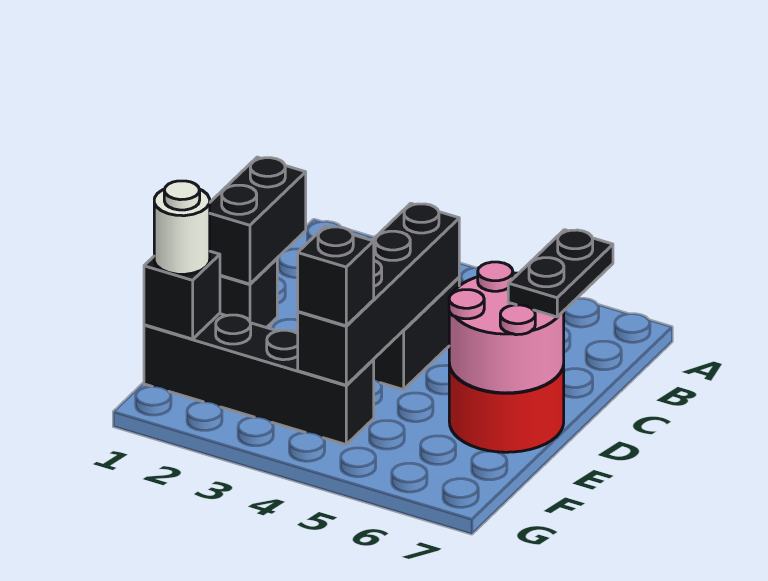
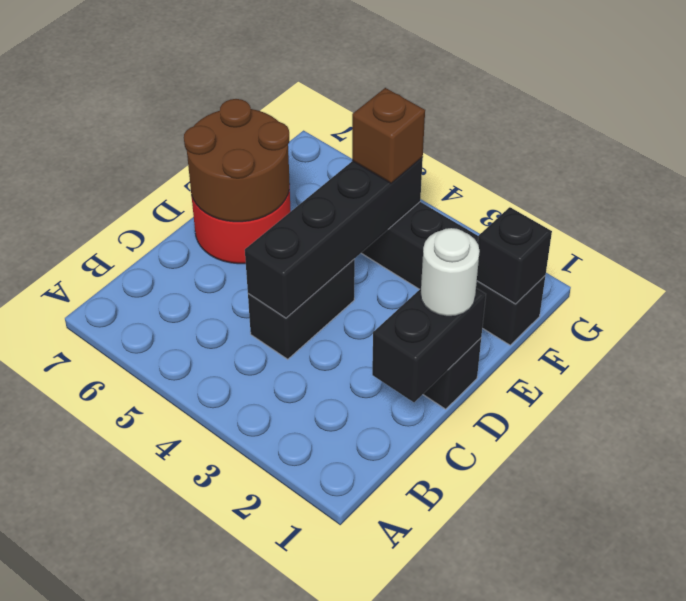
black plate C7:D7 level 3 -> none
pink round brick D6:E7 level 2 -> brown round brick D6:E7 level 2
white round brick F1 level 3 -> white round brick D1 level 3
black brick F4 level 3 -> brown brick F4 level 3

